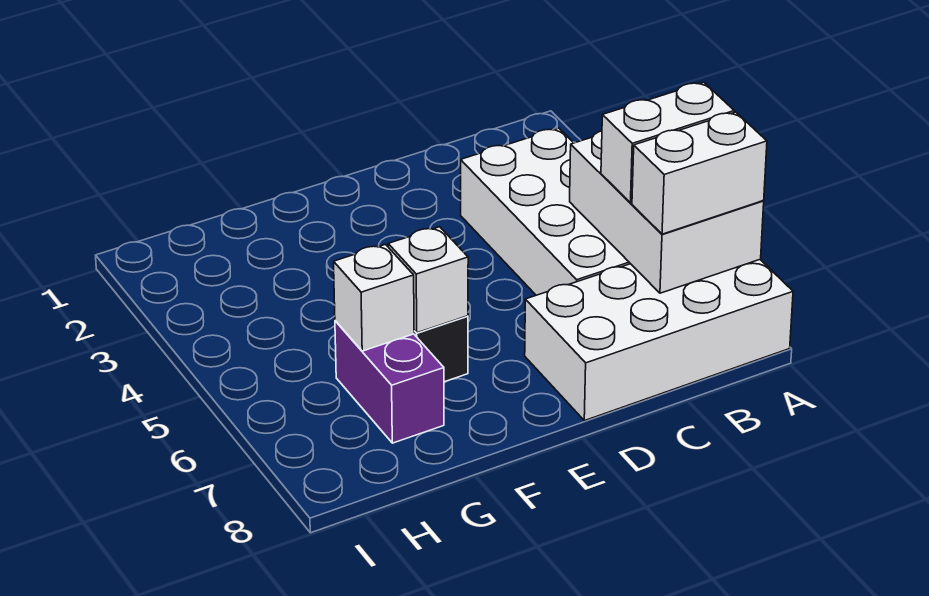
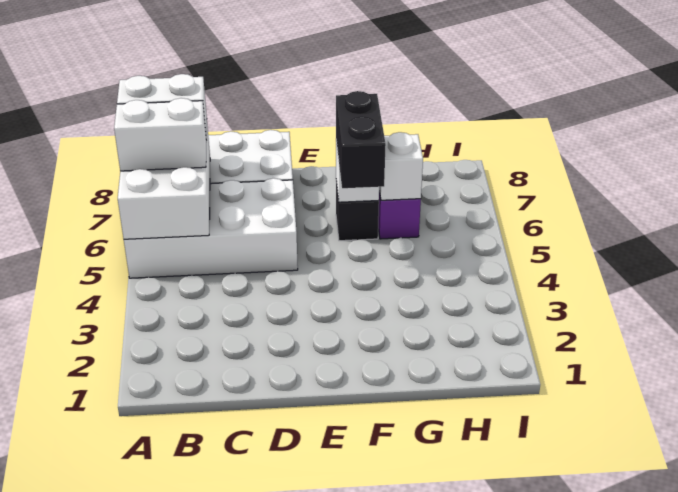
white brick B3:C6 level 1 -> white brick A5:D6 level 1
none -> black brick F5:F6 level 3

